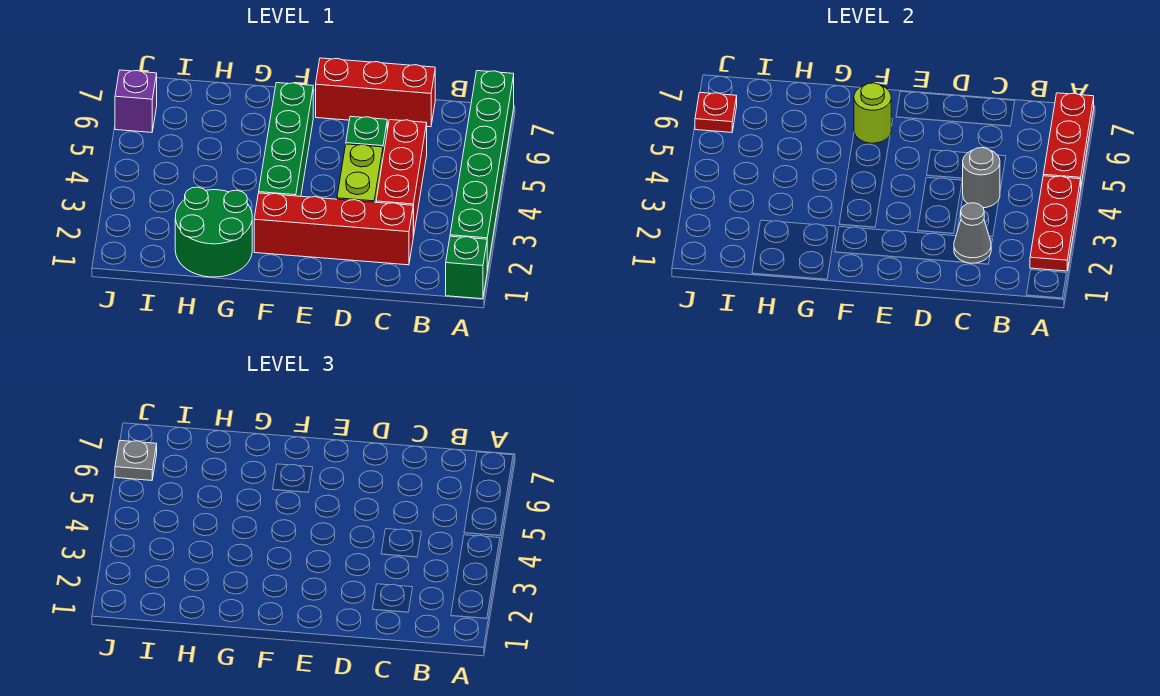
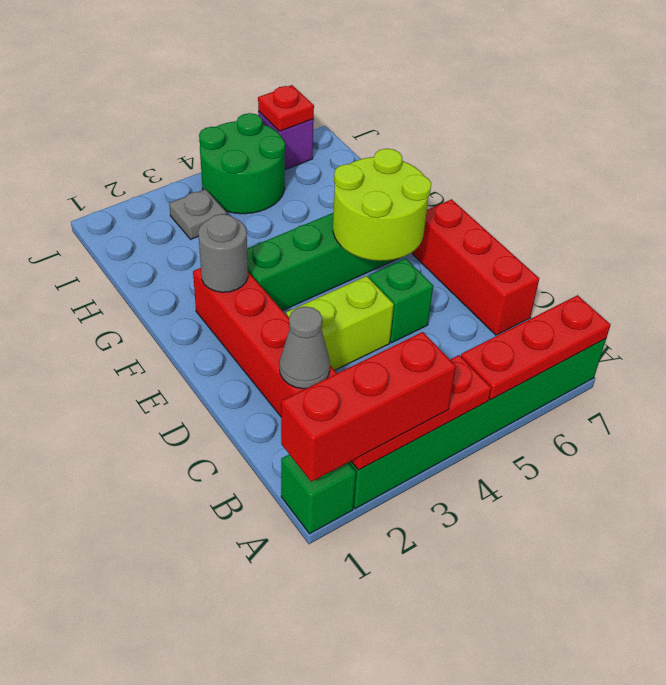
red brick C3:C5 level 1 -> red brick A1:A3 level 3
grey round brick C4 level 2 -> grey round brick F2 level 2
lime round brick F6 level 2 -> lime round brick E5:F6 level 2
green round brick G1:H2 level 1 -> green round brick I4:J5 level 1
grey plate J6 level 3 -> grey plate I3 level 1

